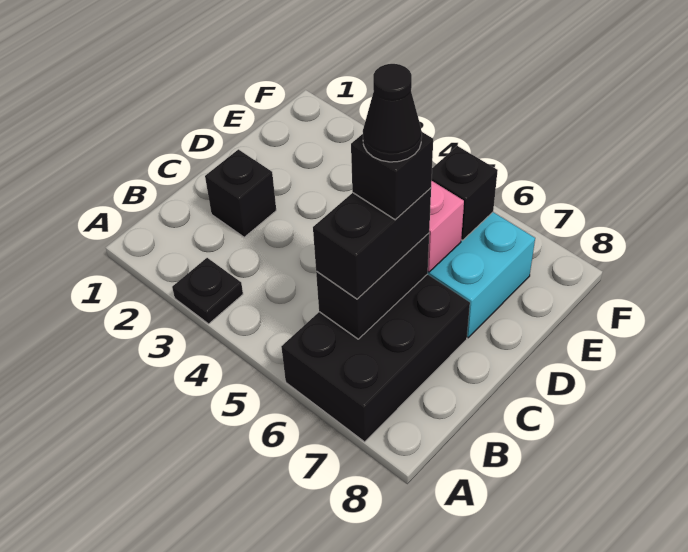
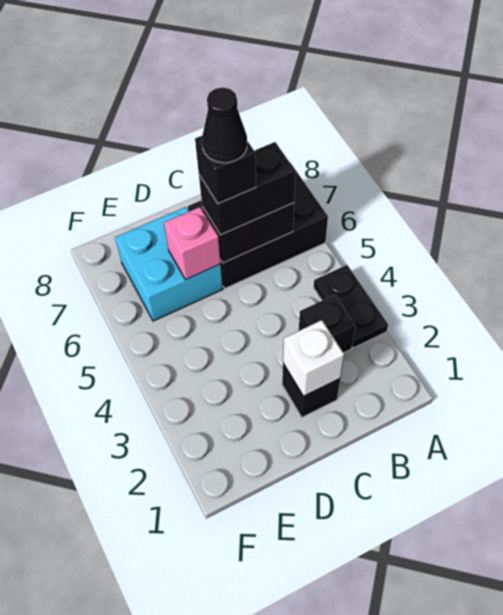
black plate A3 level 1 -> black plate A3:A4 level 1
none -> white brick C2 level 2
black brick E6 level 2 -> black brick B3 level 1

